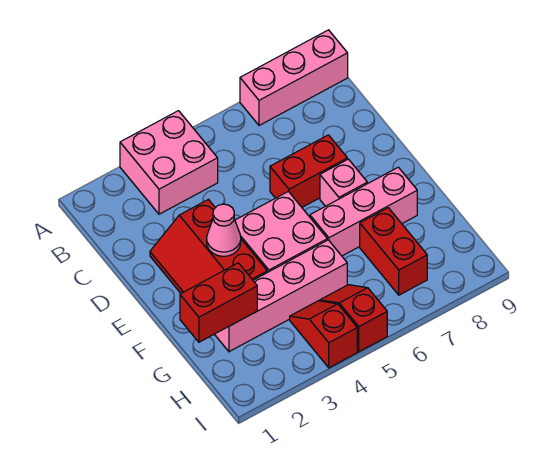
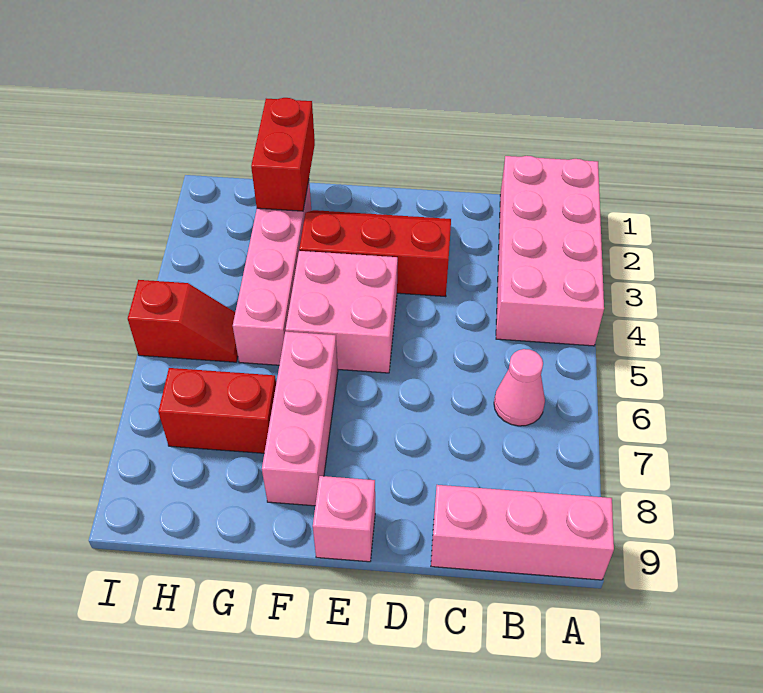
pink brick A3:B4 level 1 -> pink brick A1:B4 level 1
pink brick A7:A9 level 1 -> pink brick A9:C9 level 1
red brick D6:D7 level 1 -> none
pink cone E3 level 2 -> pink cone B6 level 1
pink brick E7 level 1 -> pink brick E9 level 1
red slope H4:I4 level 1 top I -> none

